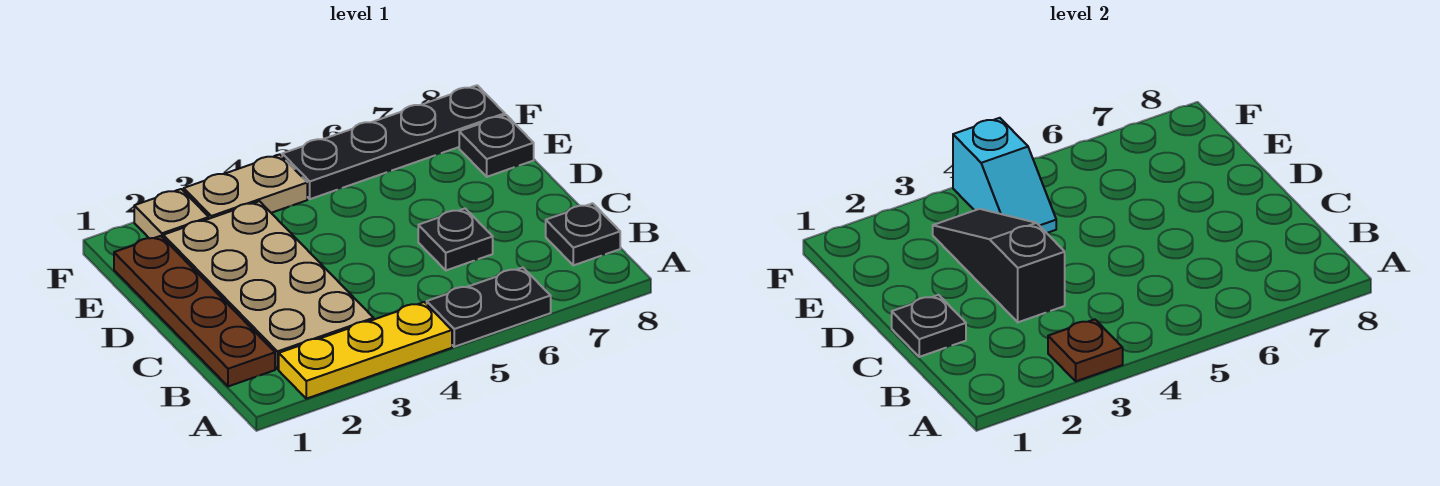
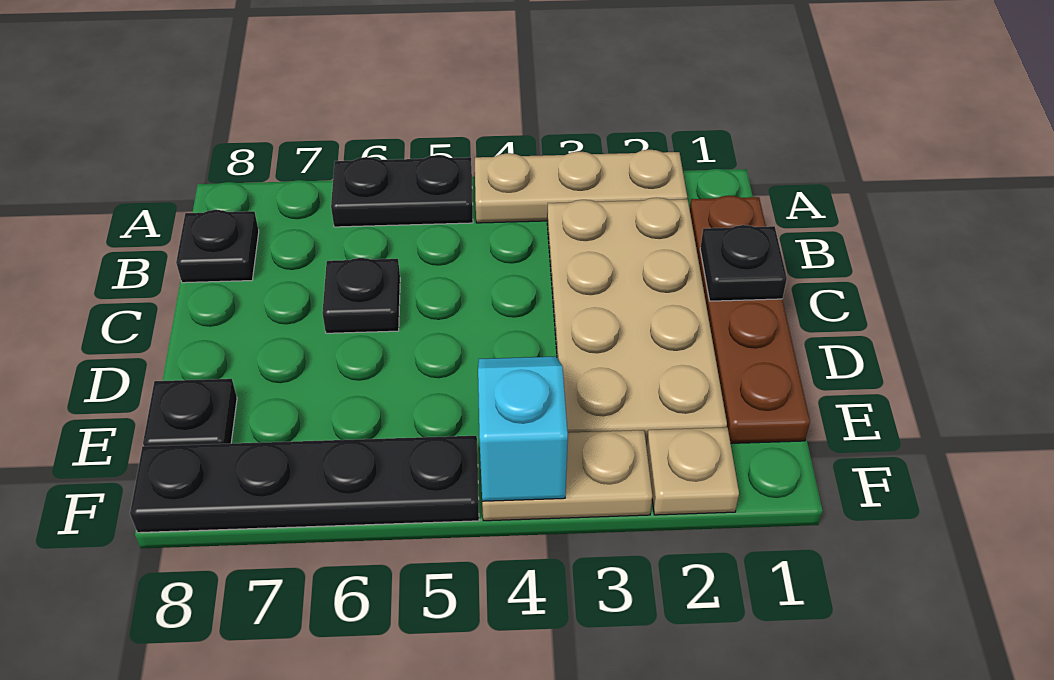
yellow plate A2:A4 level 1 -> tan plate A2:A4 level 1
brown plate A3 level 2 -> none
black slope C3:E3 level 2 top C -> none

